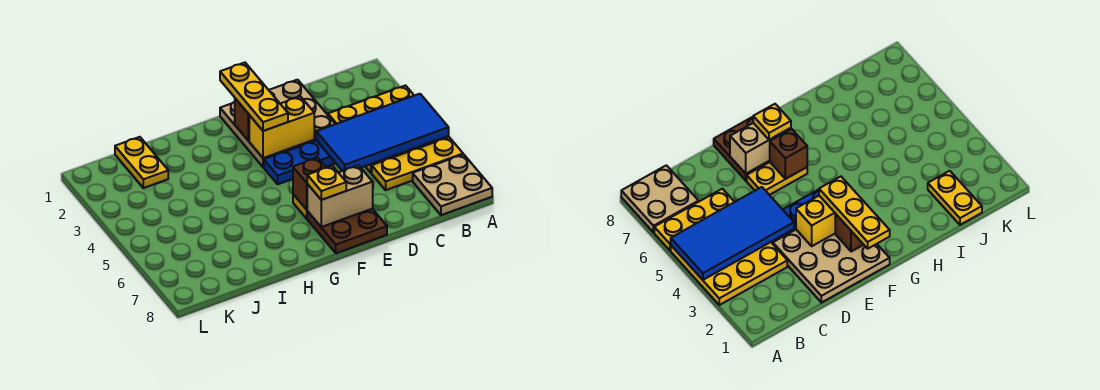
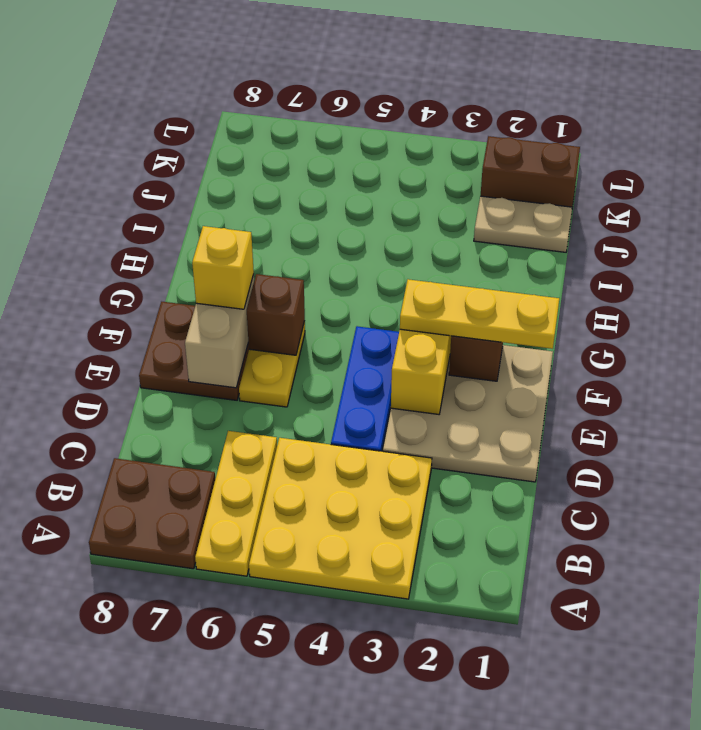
blue tile A4:D5 level 2 -> none
tan plate A7:B8 level 1 -> brown plate A7:B8 level 1
yellow plate F7 level 3 -> yellow brick F7 level 3
yellow plate J1:J2 level 1 -> tan plate J1:J2 level 1
none -> brown brick K1:K2 level 1

